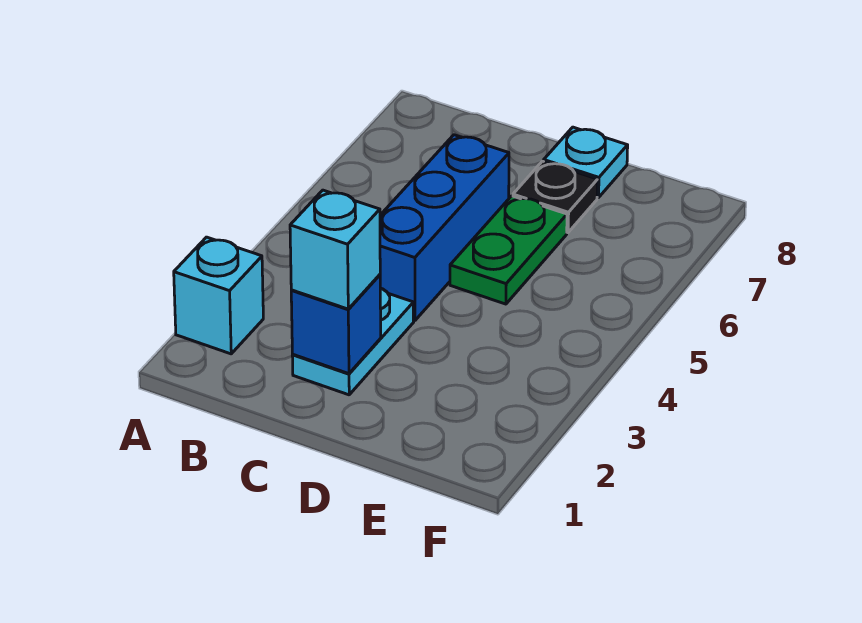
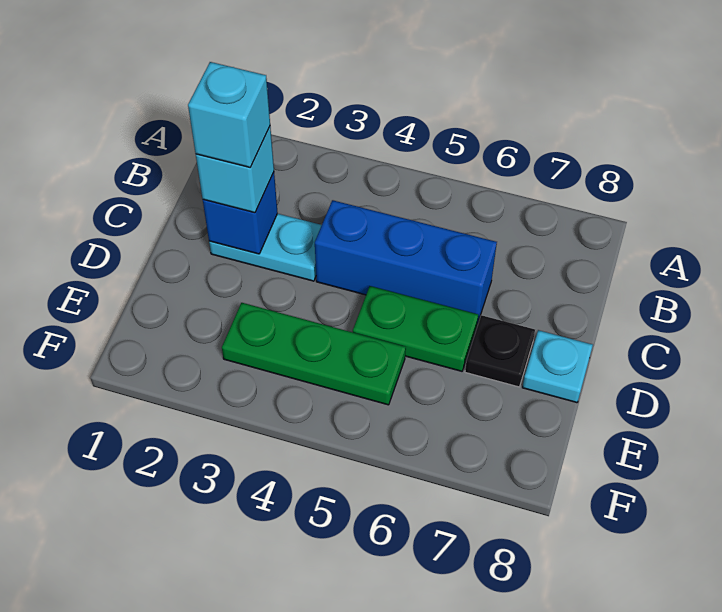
cyan brick A2 level 1 -> cyan brick C2 level 4
none -> green plate E3:E5 level 1

